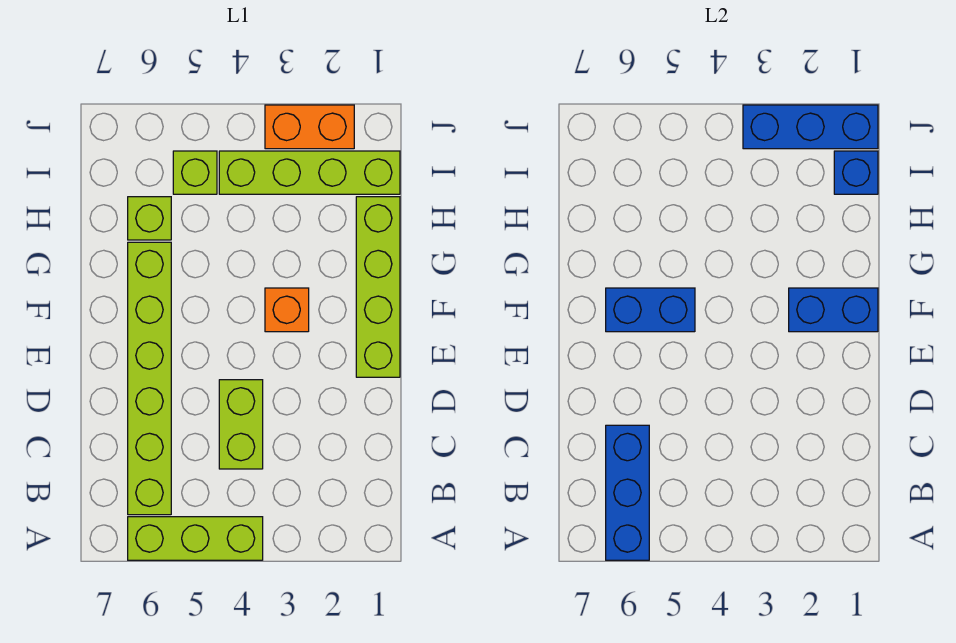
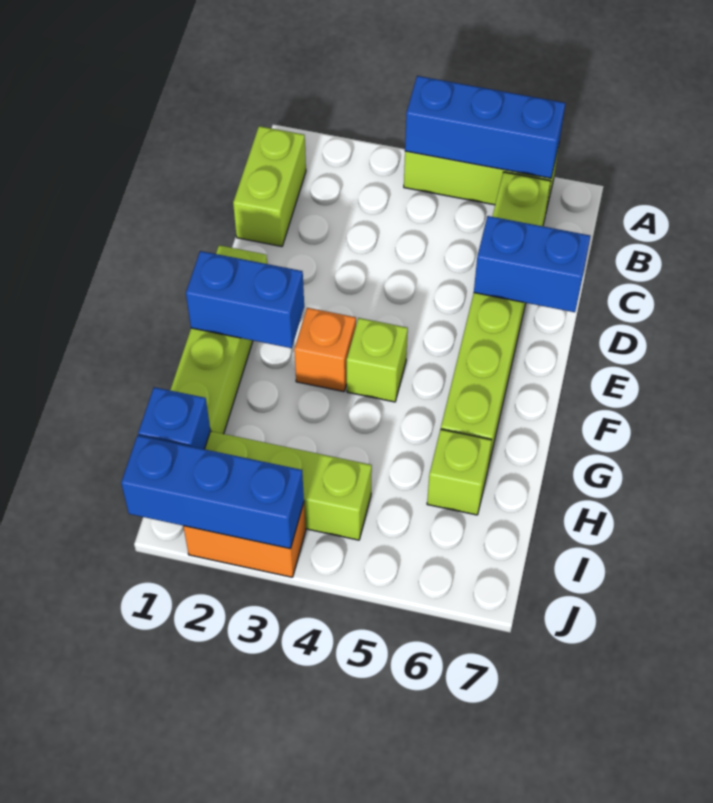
blue brick A6:C6 level 2 -> blue brick A4:A6 level 2
lime brick C4:D4 level 1 -> lime brick B1:C1 level 1
blue brick F5:F6 level 2 -> blue brick D6:D7 level 2
lime brick I5 level 1 -> lime brick F4 level 1

